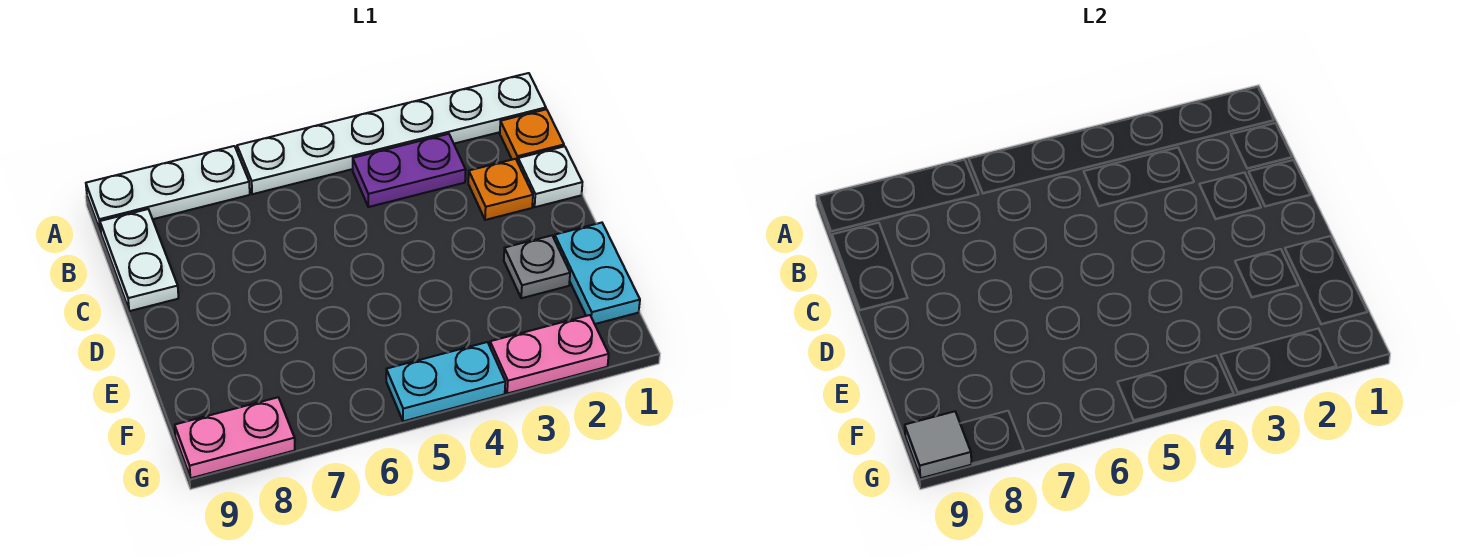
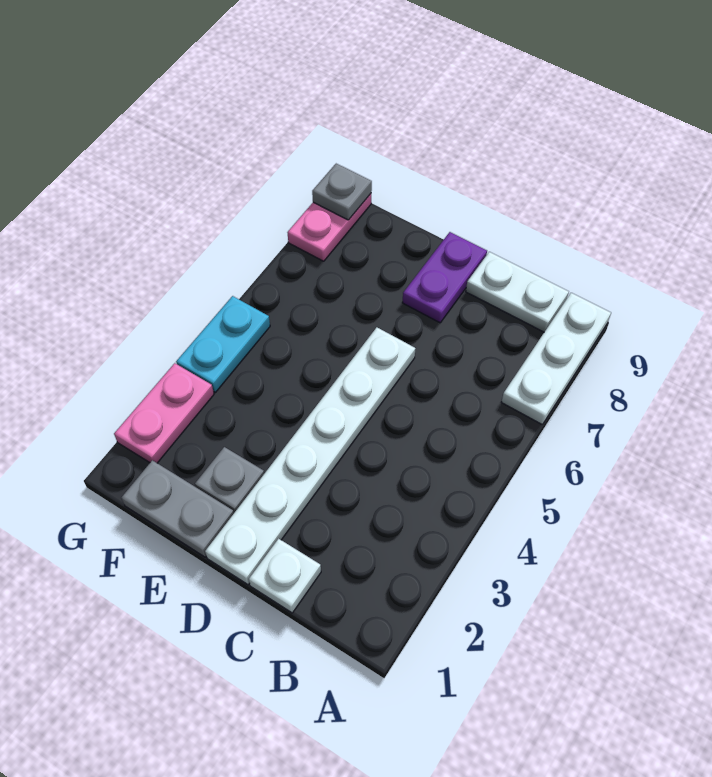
white plate A1:A6 level 1 -> white plate D1:D6 level 1
orange plate B1 level 1 -> none
purple plate B3:B4 level 1 -> purple plate D8:D9 level 1
orange plate C2 level 1 -> none
cyan plate E1:F1 level 1 -> grey plate E1:F1 level 1
grey tile G9 level 2 -> grey plate G9 level 2

